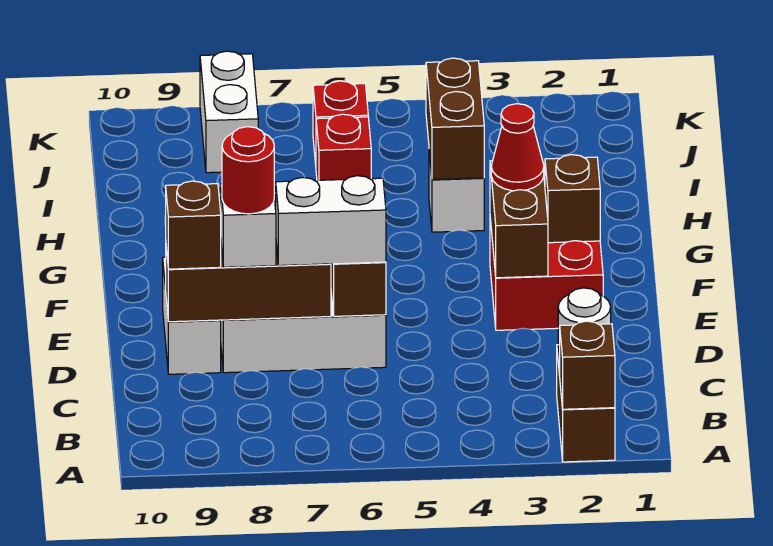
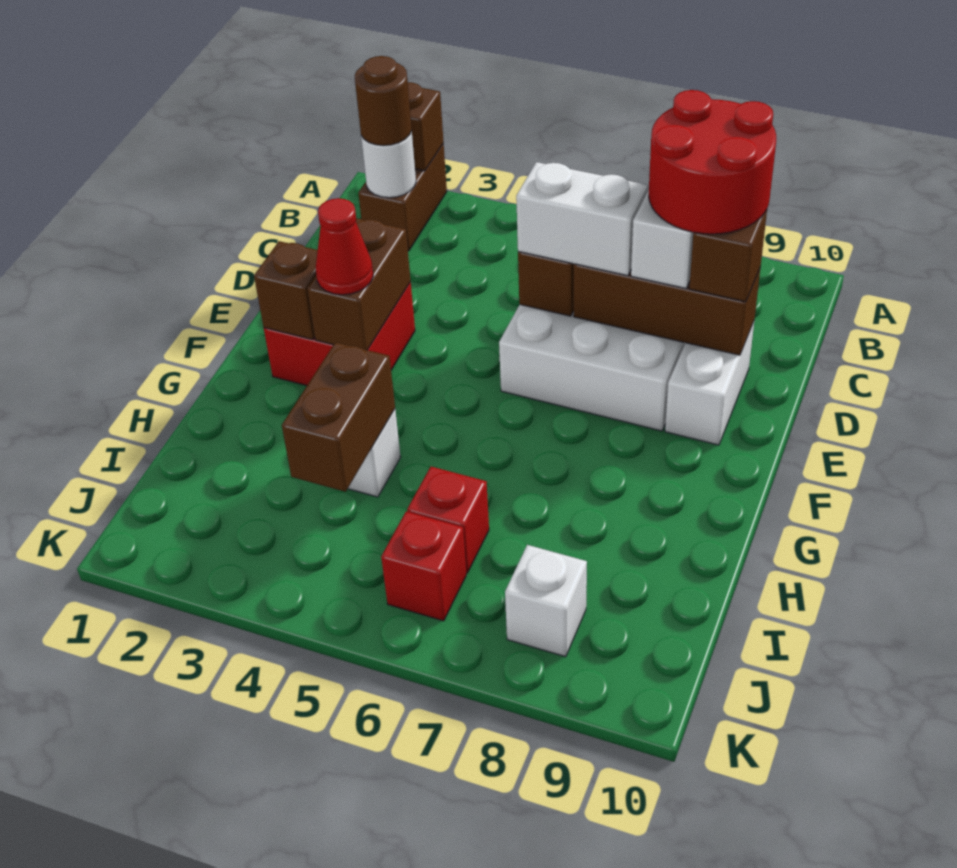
none -> brown round brick B2 level 3
red round brick D8 level 4 -> red round brick C8:D9 level 4
white brick J8:K8 level 1 -> white brick J8 level 1

